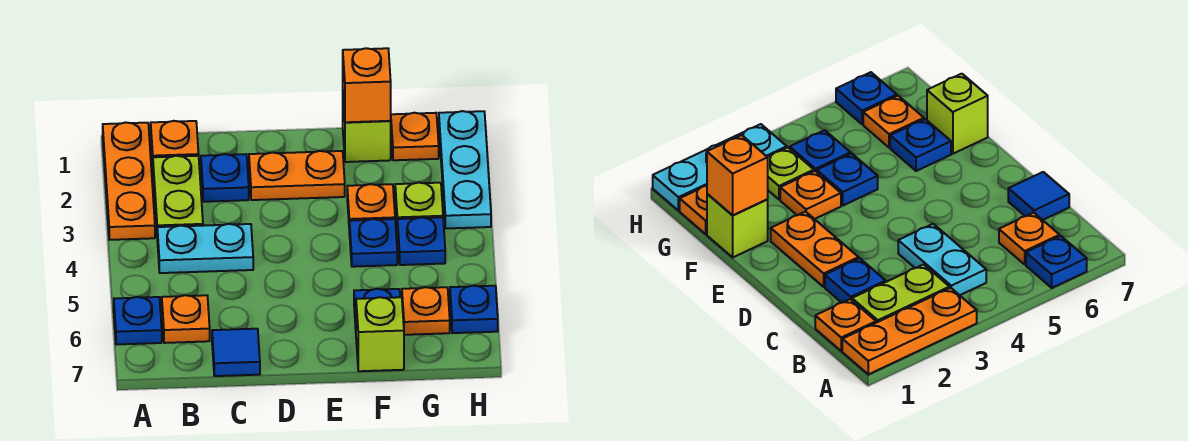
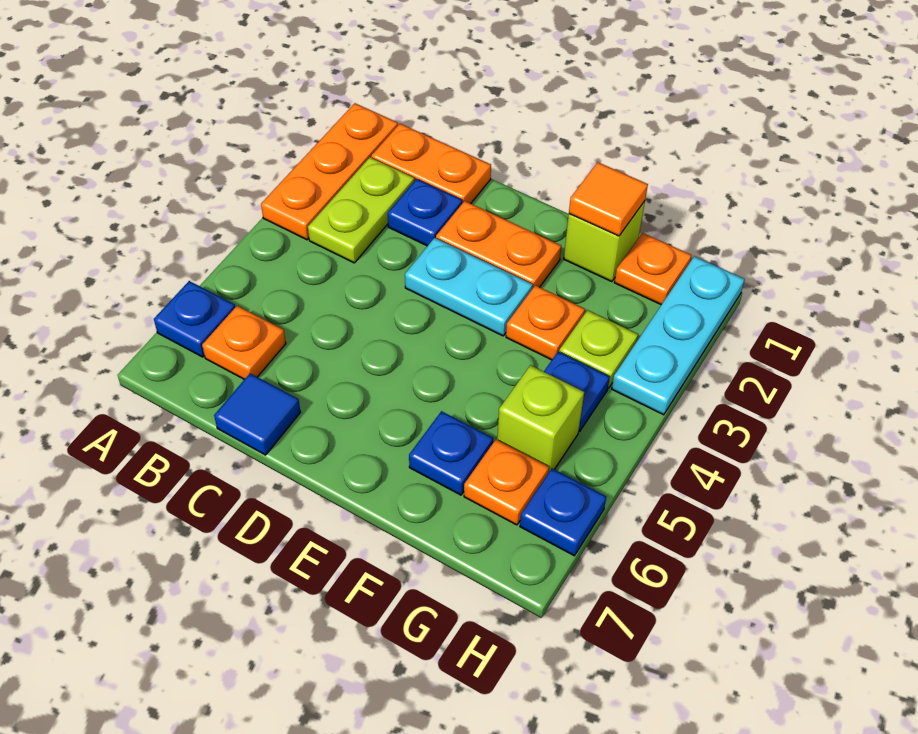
orange plate B1 level 1 -> orange plate B1:C1 level 1
cyan plate B4:C4 level 1 -> cyan plate D3:E3 level 1
orange brick F1 level 2 -> orange tile F1 level 2
blue plate F4 level 1 -> none
lime brick F7 level 1 -> lime brick G5 level 1

